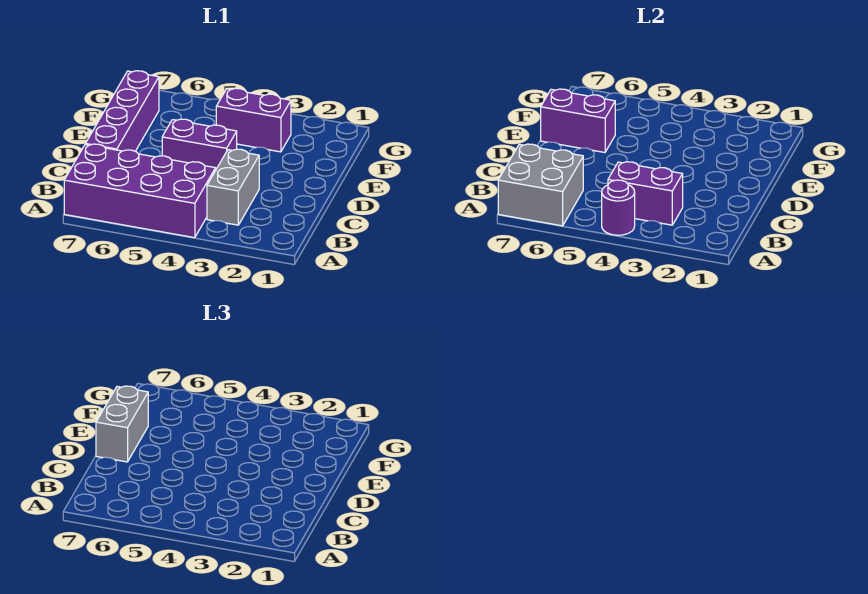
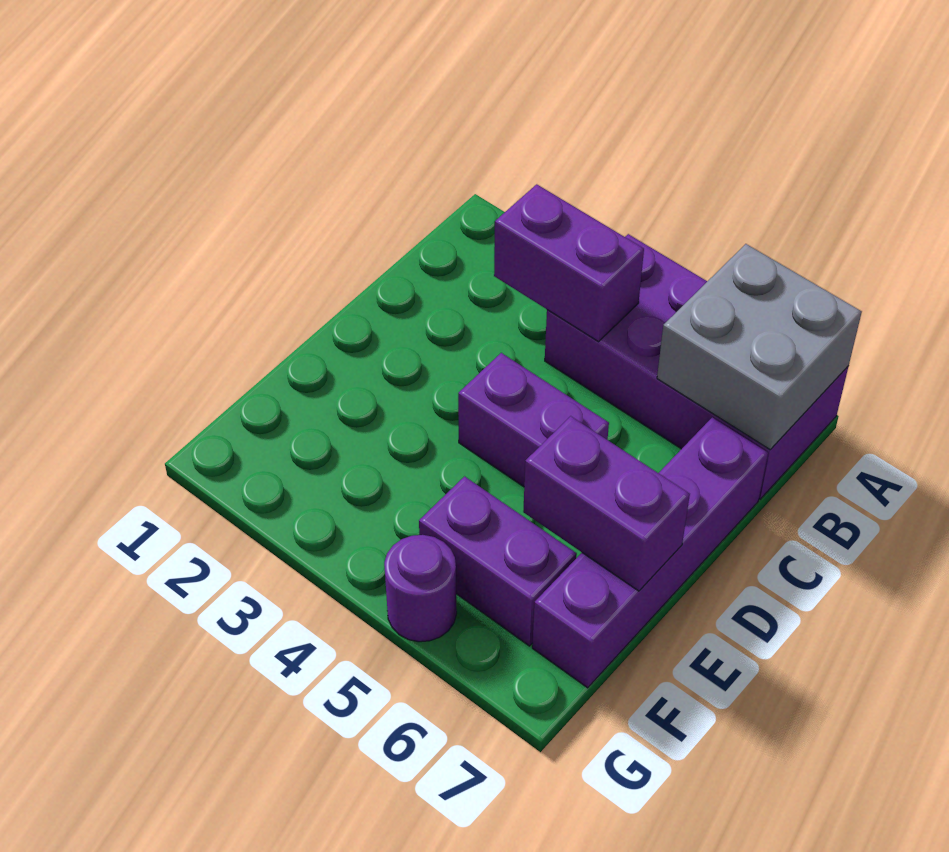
purple round brick A4 level 2 -> purple round brick G5 level 1
grey brick B3:C3 level 1 -> none
grey brick D7:E7 level 3 -> none
purple brick F3:F4 level 1 -> purple brick F5:F6 level 1

